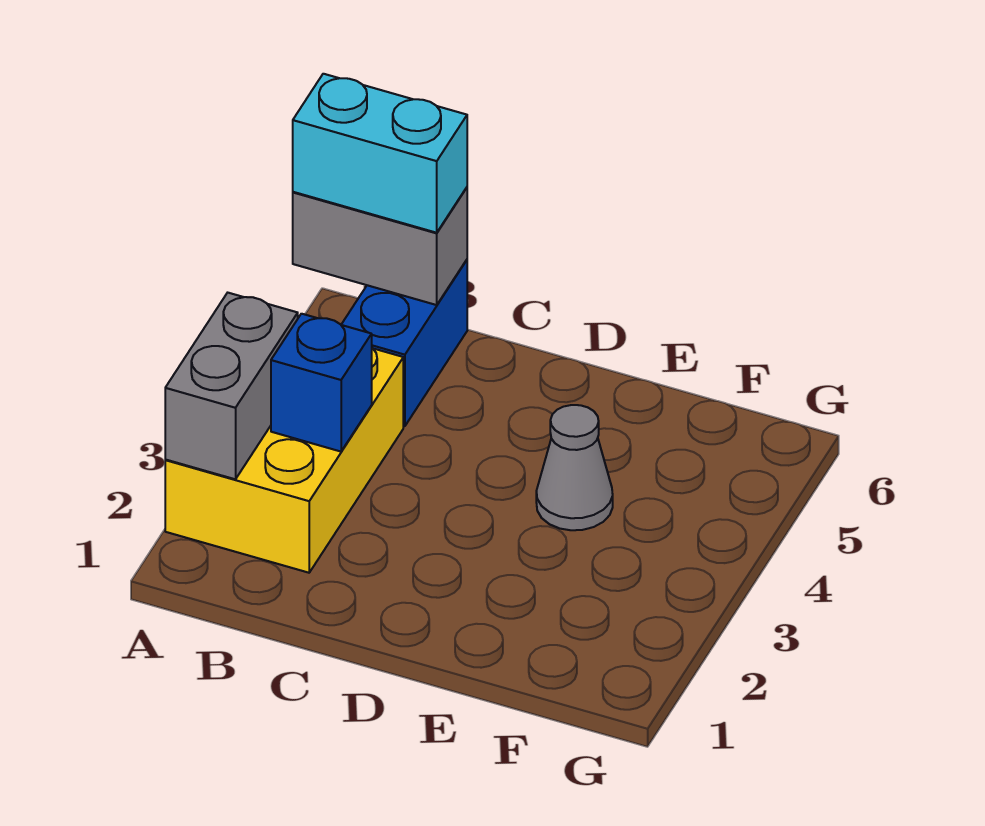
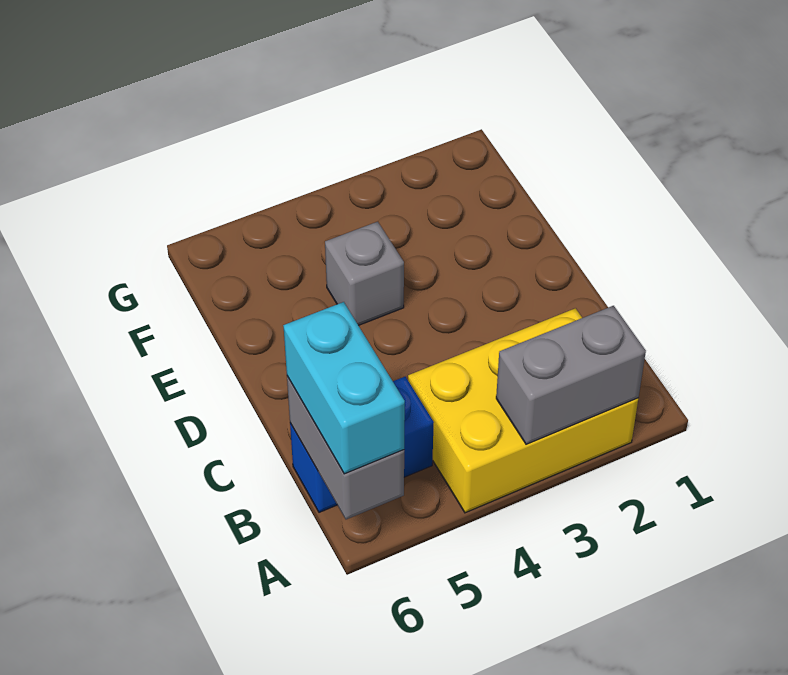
blue brick B3 level 2 -> none
grey cone E4 level 1 -> grey brick E4 level 1

